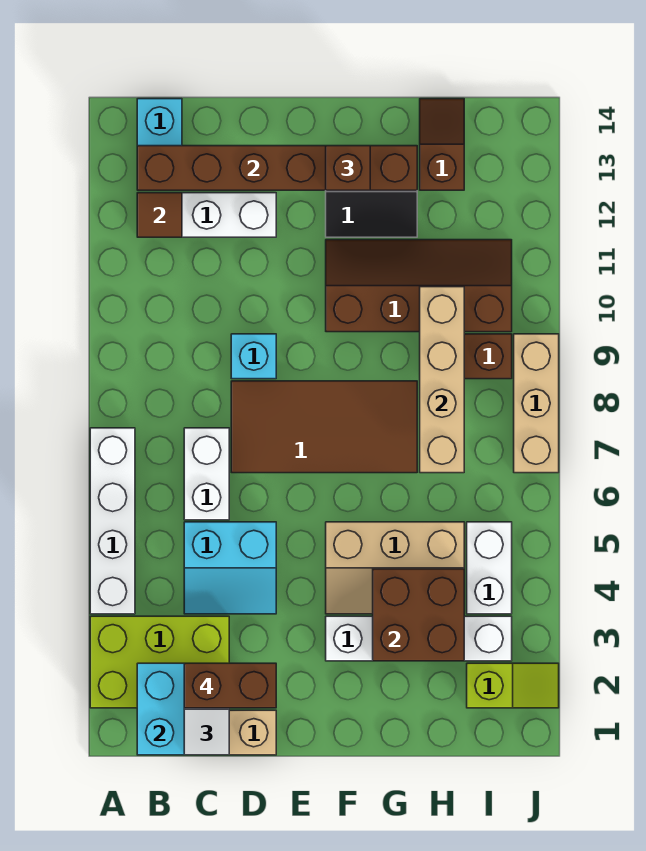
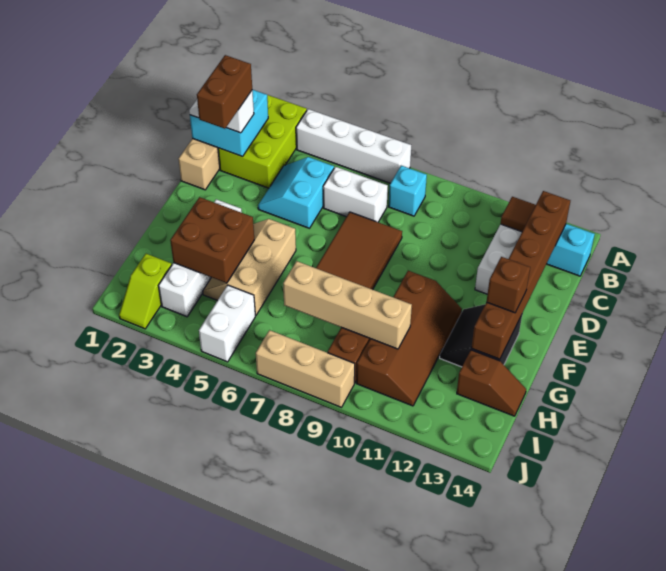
cyan brick D9 level 1 -> cyan brick B8 level 1
white brick I4:I5 level 1 -> white brick I5:J5 level 1

